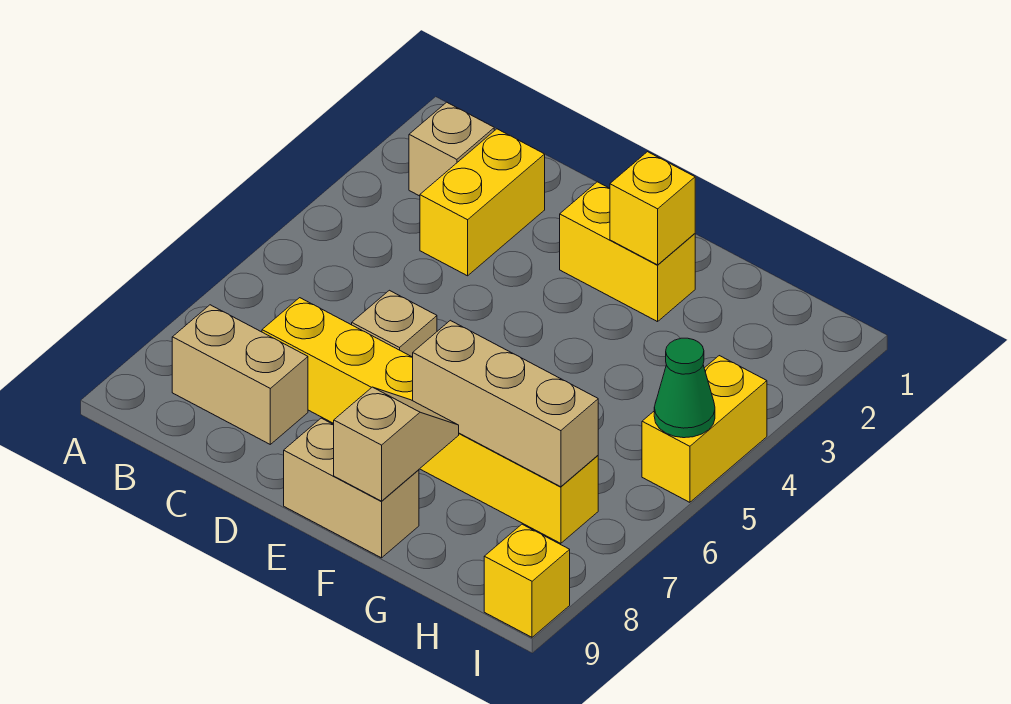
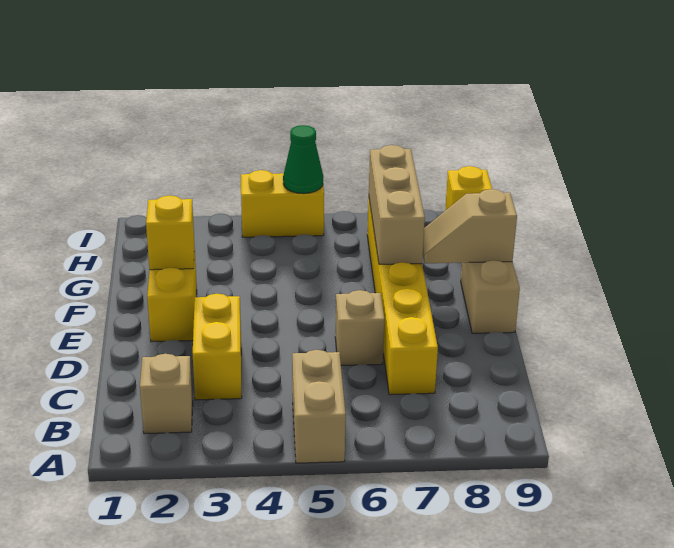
tan brick B8:C8 level 1 -> tan brick A5:B5 level 1
yellow brick C2:C3 level 1 -> yellow brick C3:D3 level 1

